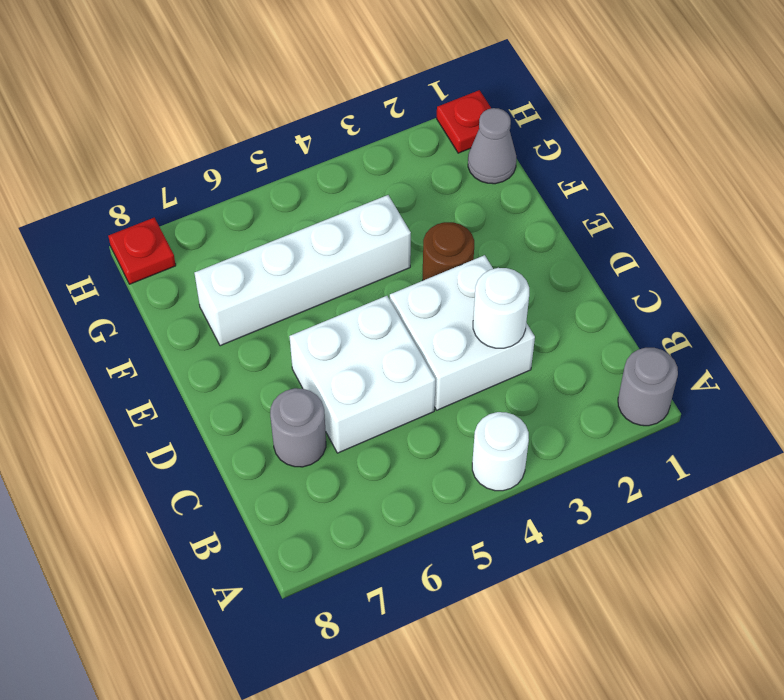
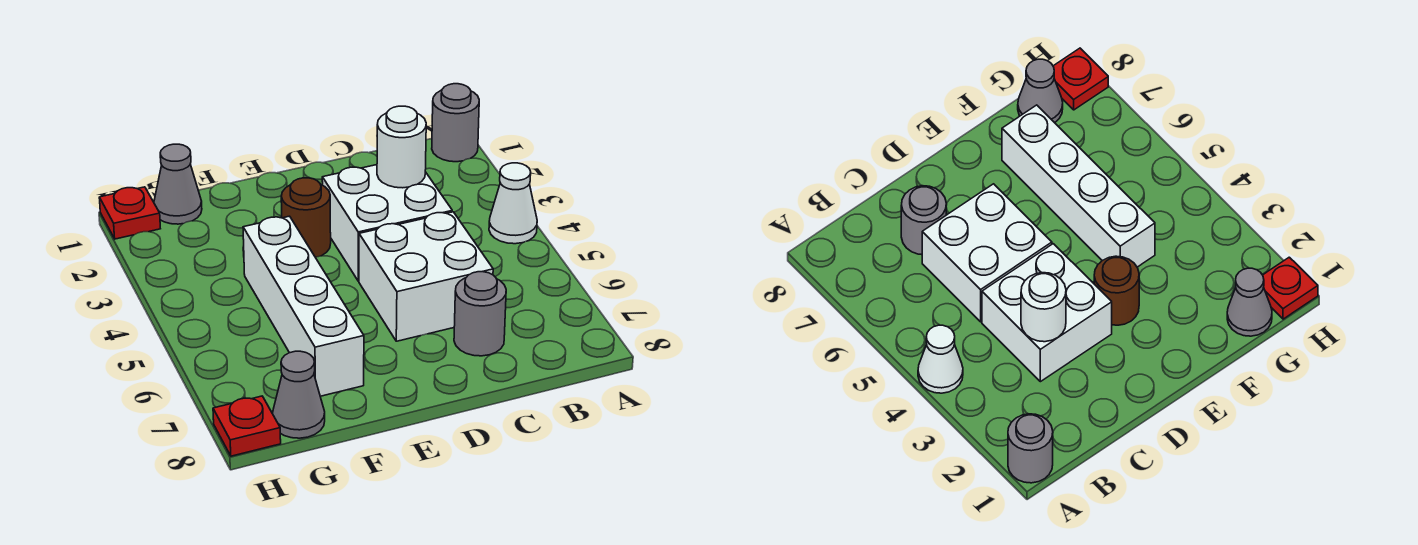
white round brick A4 level 1 -> white cone A4 level 1
none -> grey cone G8 level 1

